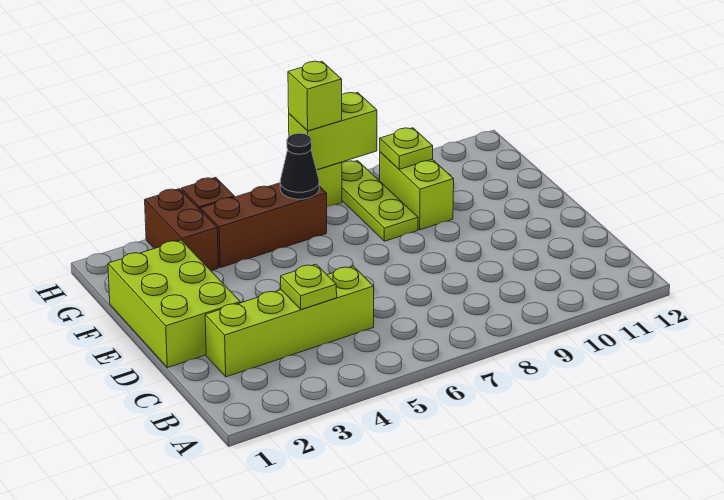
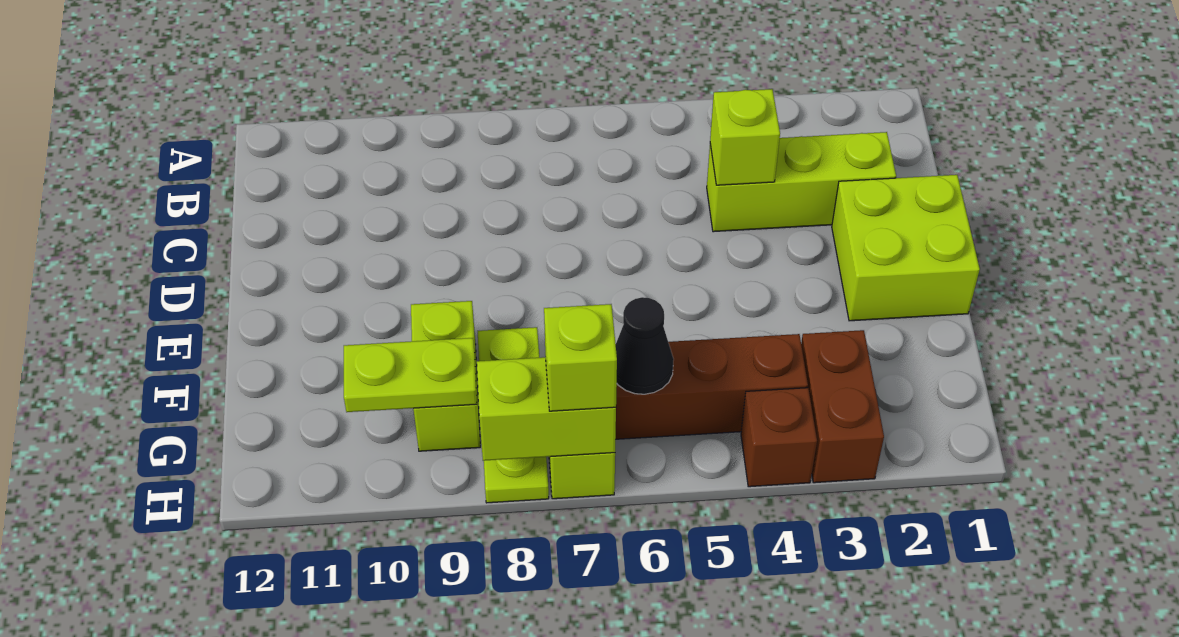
lime brick C2:C5 level 1 -> lime brick C2:C4 level 1
lime plate C4 level 2 -> lime brick C4 level 2
lime brick D1:F2 level 1 -> lime brick D1:E2 level 1
lime plate G9 level 2 -> lime plate G9:G10 level 2

